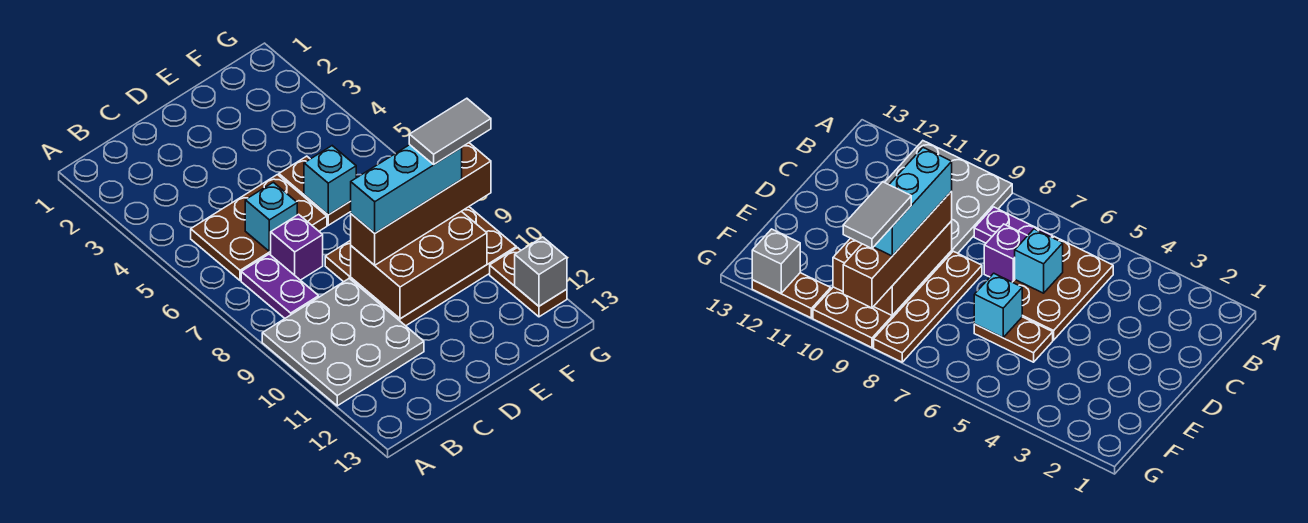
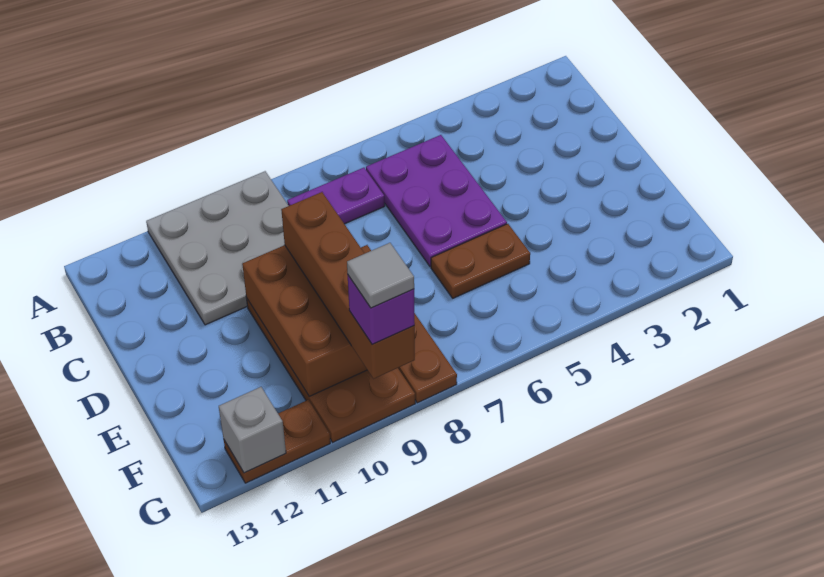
brown plate B5:D6 level 1 -> purple plate B5:D6 level 1
cyan brick C6 level 2 -> none
purple brick C7 level 1 -> purple brick G9 level 4
cyan brick D9:F9 level 4 -> none
cyan brick E6 level 2 -> none
grey tile F9:G9 level 5 -> grey tile G9 level 5

